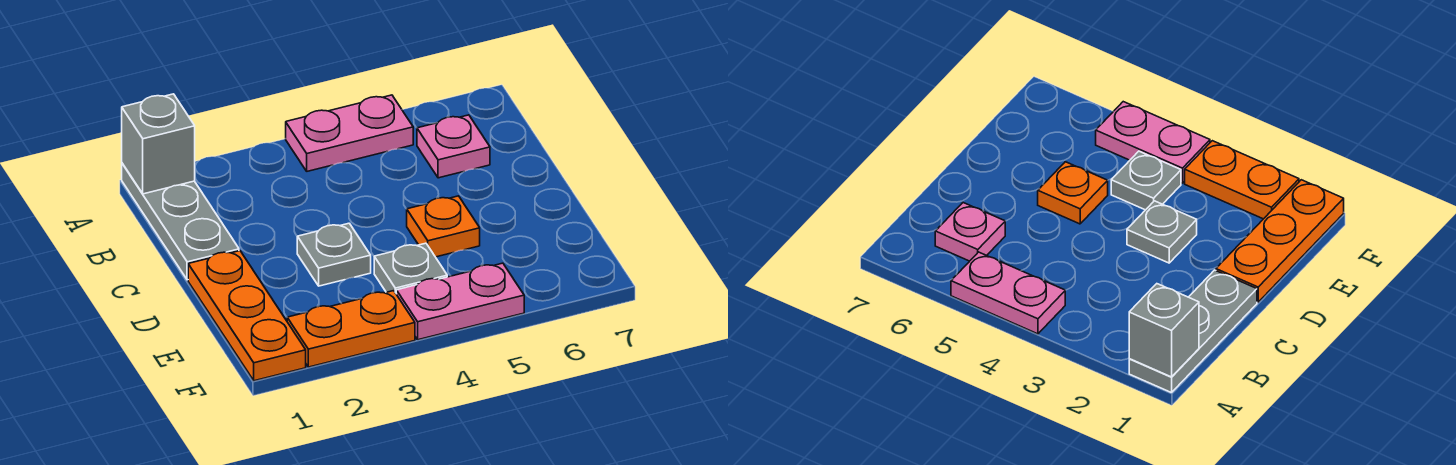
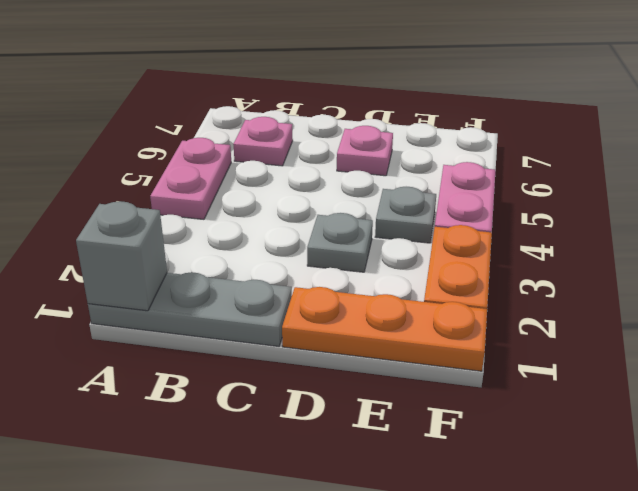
orange plate D5 level 1 -> none
none -> pink plate D6 level 1

